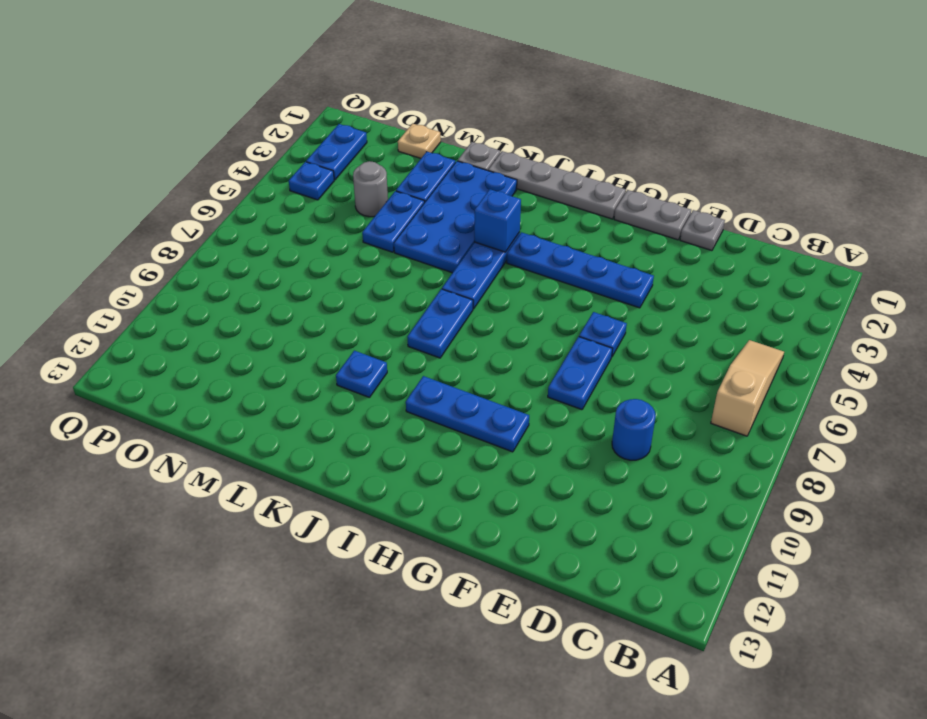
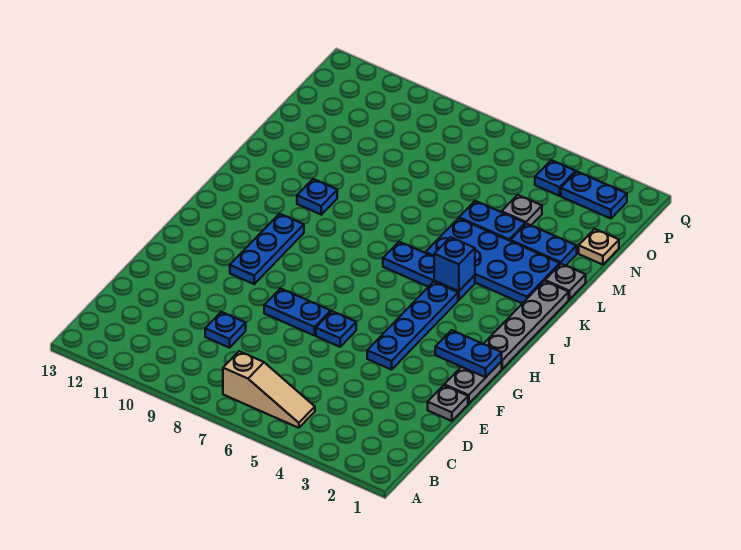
blue round brick D9 level 1 -> blue plate D9 level 1
blue plate J7:J8 level 1 -> blue plate G1:G2 level 2
grey round brick N4 level 1 -> grey plate N4 level 1

